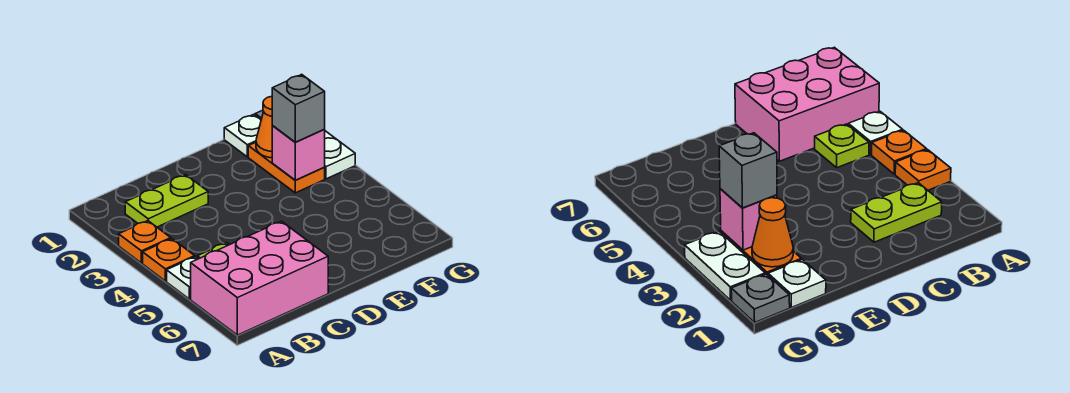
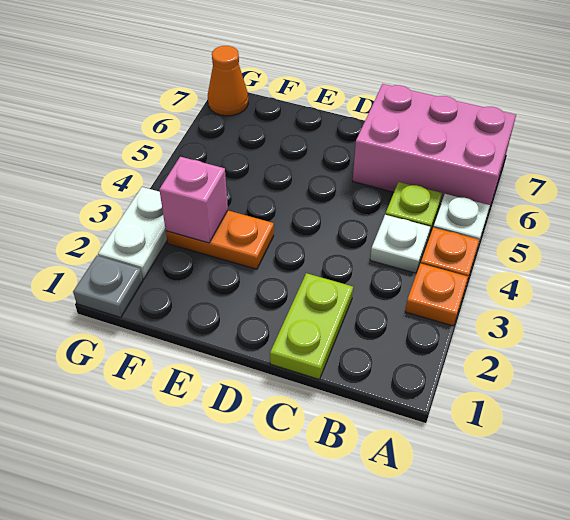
lime plate B2:C2 level 1 -> lime plate C1:C2 level 1
white plate F1 level 1 -> white plate B4 level 1
orange plate F2:F3 level 1 -> orange plate E3:F3 level 1
orange cone F2 level 2 -> orange cone G7 level 1
grey brick F3 level 3 -> none

